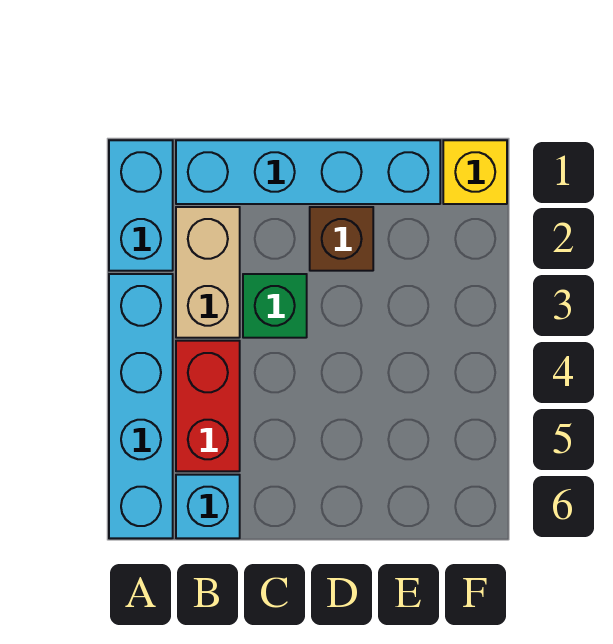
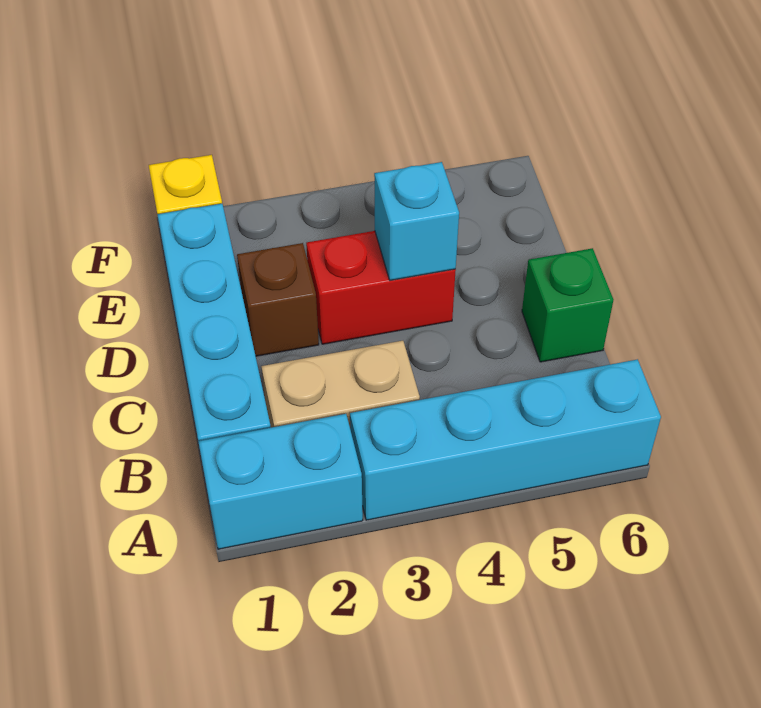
red brick B4:B5 level 1 -> red brick D3:D4 level 1
cyan brick B6 level 1 -> cyan brick D4 level 2
green brick C3 level 1 -> green brick C6 level 1

